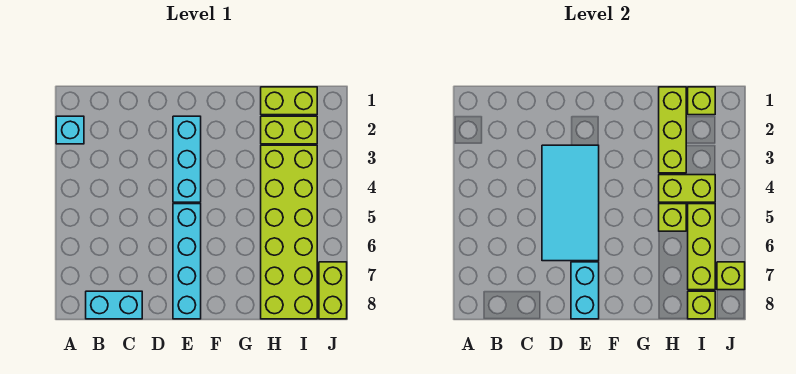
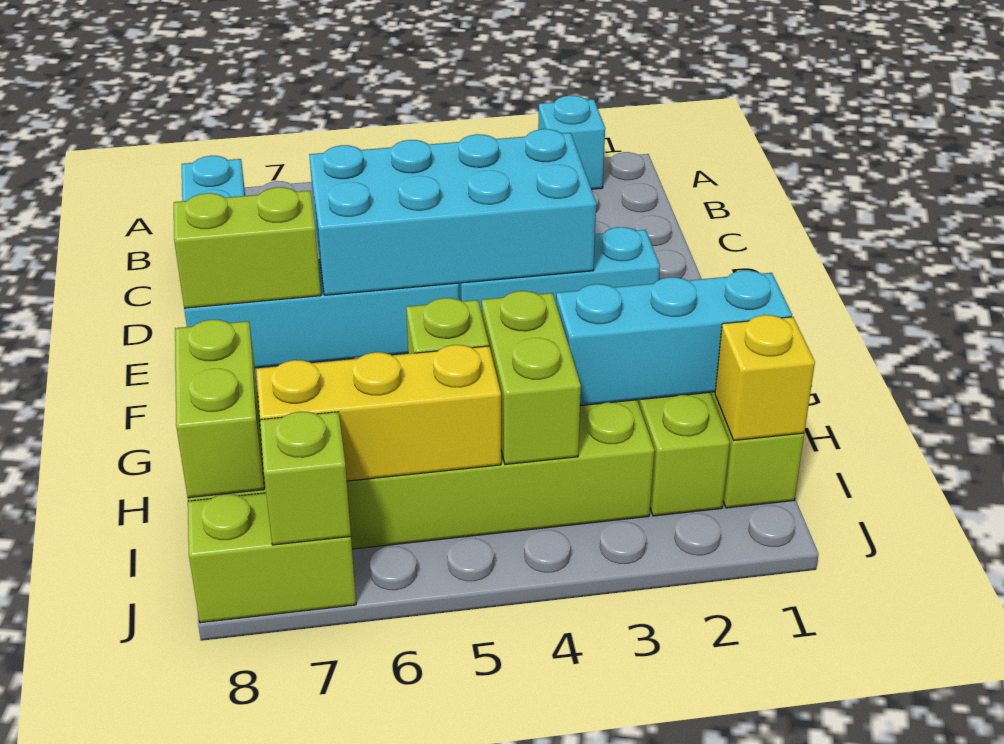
cyan tile D3:E6 level 2 -> cyan brick D3:E6 level 2
cyan brick E7:E8 level 2 -> lime brick E7:E8 level 2
lime brick H1:H3 level 2 -> cyan brick H1:H3 level 2
lime brick I1 level 2 -> yellow brick I1 level 2
lime brick I5:I7 level 2 -> yellow brick I5:I7 level 2
lime brick I8 level 2 -> lime brick H8:I8 level 2

